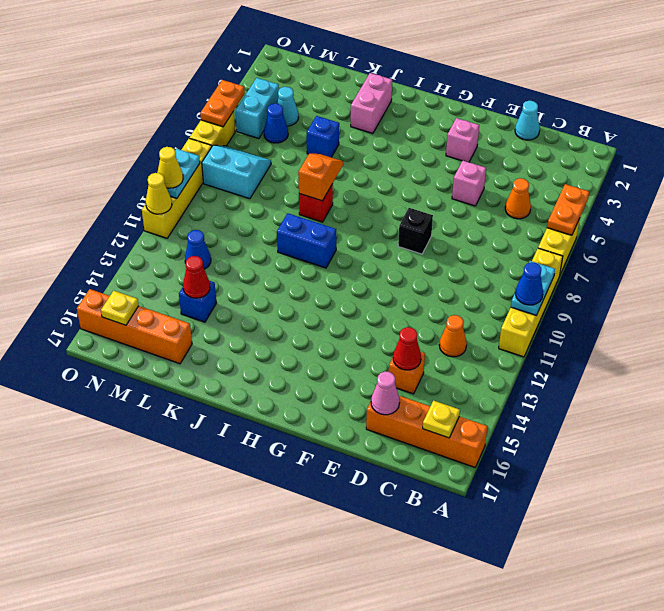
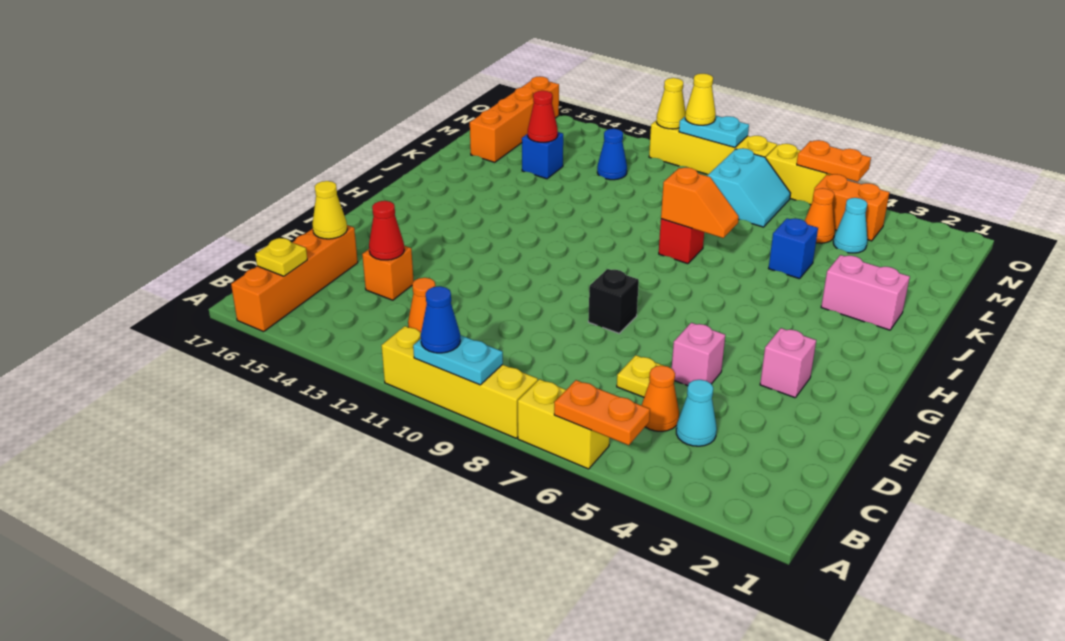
cyan cone D1 level 1 -> cyan cone C4 level 1
pink cone D16 level 2 -> yellow cone D16 level 2
blue brick I10:J10 level 1 -> none
blue cone M5 level 1 -> orange cone M5 level 1
cyan brick N4:N5 level 1 -> orange brick N4:N5 level 1
yellow plate N16 level 2 -> yellow plate D6 level 1

